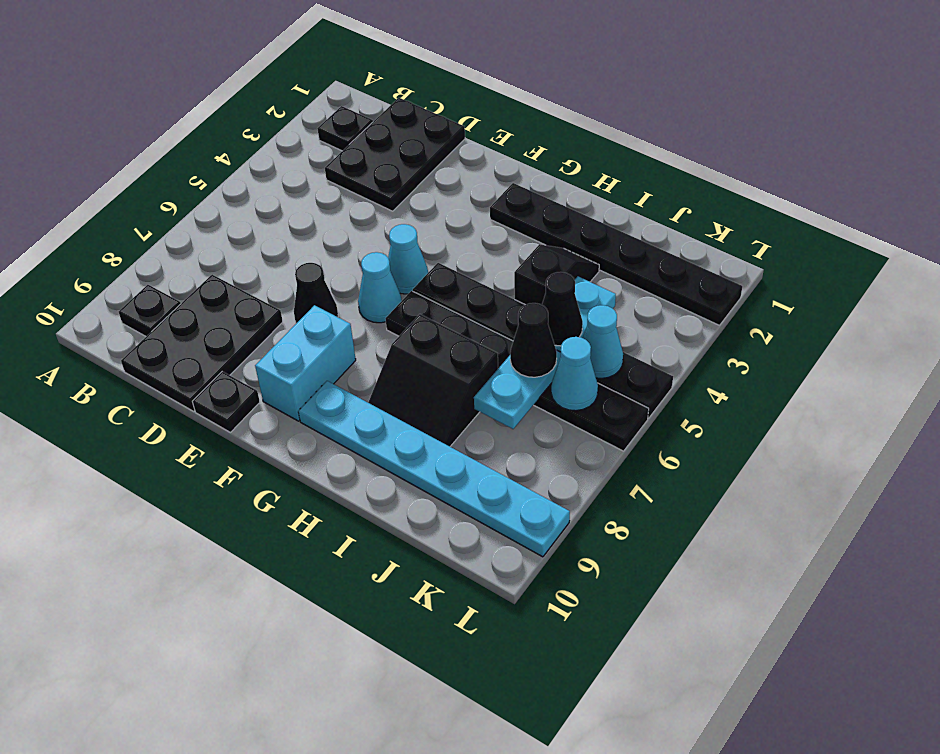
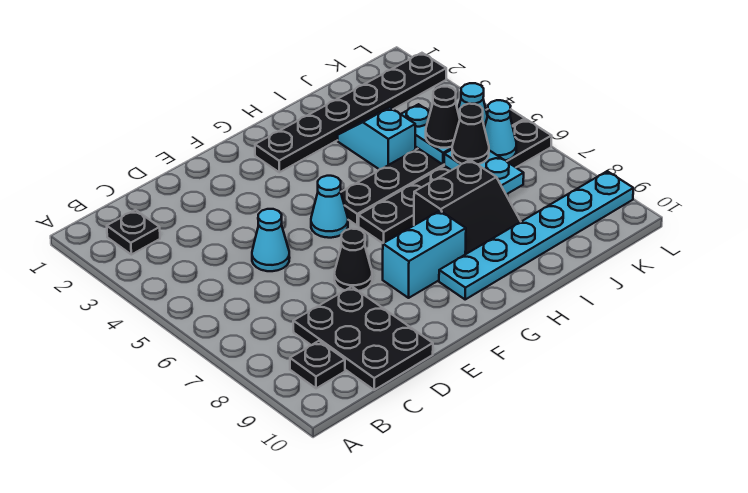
black plate C1:D3 level 1 -> none
black plate E10 level 1 -> none
cyan cone F6 level 1 -> cyan cone D5 level 1
cyan brick F8:F9 level 1 -> cyan brick F8:G8 level 1
black slope I3:I4 level 1 top 4 -> cyan slope I3:I4 level 1 top 4

